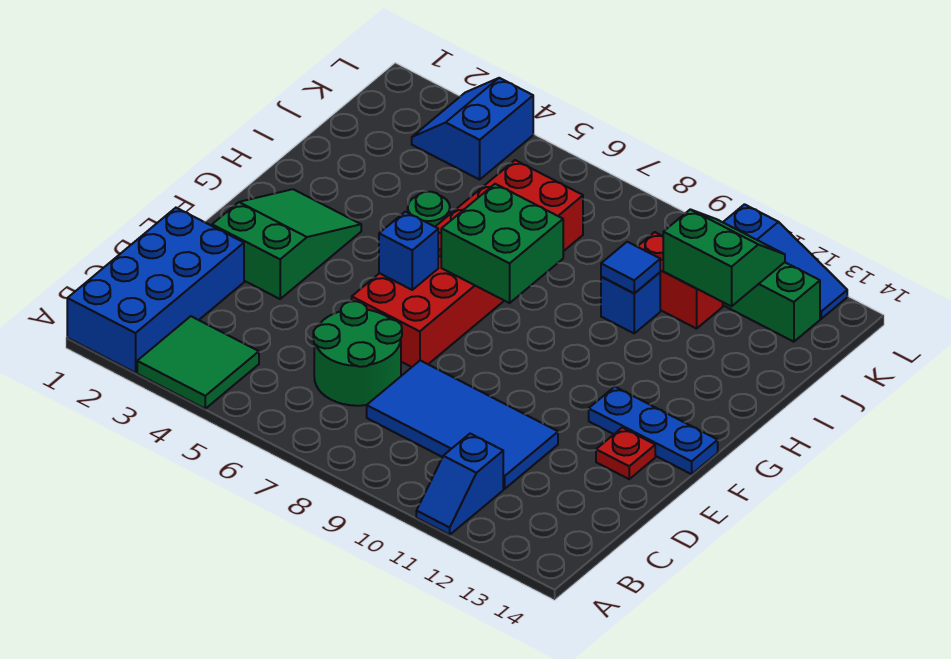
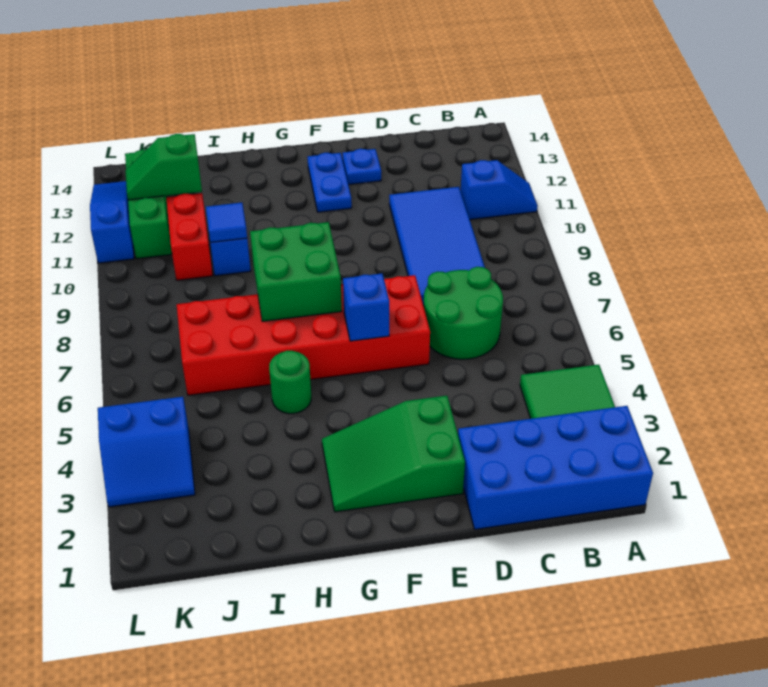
red plate E13 level 1 -> blue plate E13 level 1
blue plate F12:F14 level 1 -> blue plate F12:F13 level 1
green slope J11:K12 level 2 top J -> green slope J12:K12 level 2 top J

